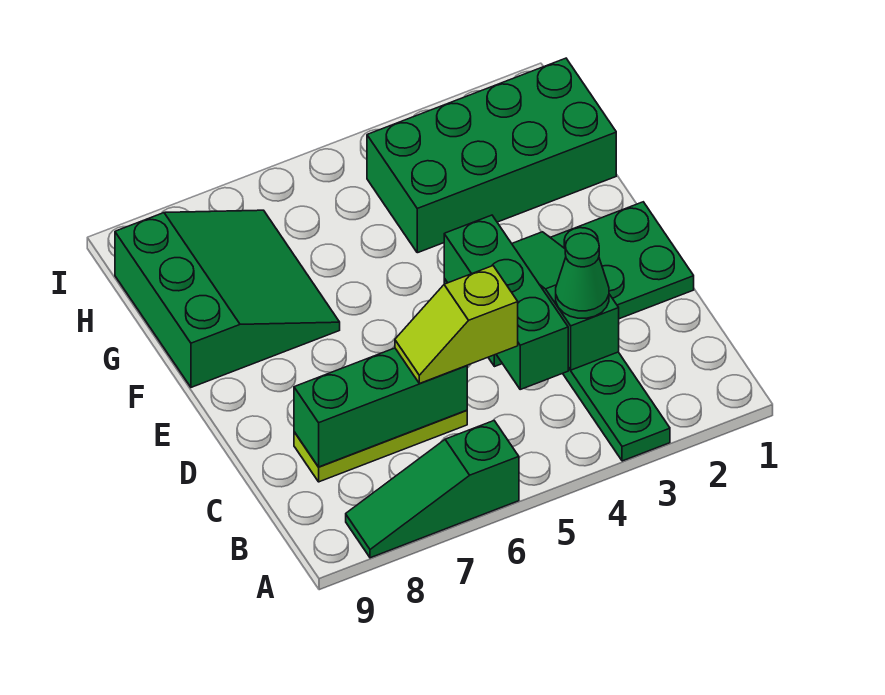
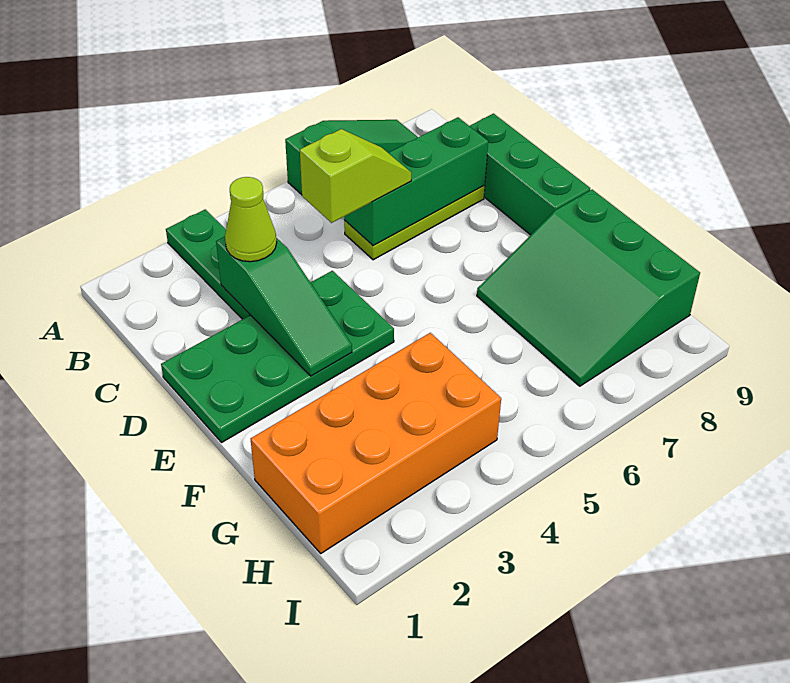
green cone C3 level 3 -> lime cone C3 level 3
green brick C4:E4 level 2 -> green brick C9:E9 level 1
green brick G1:H4 level 1 -> orange brick G1:H4 level 1

